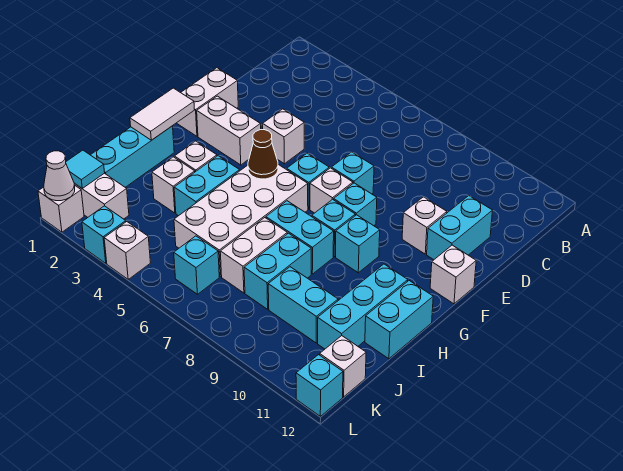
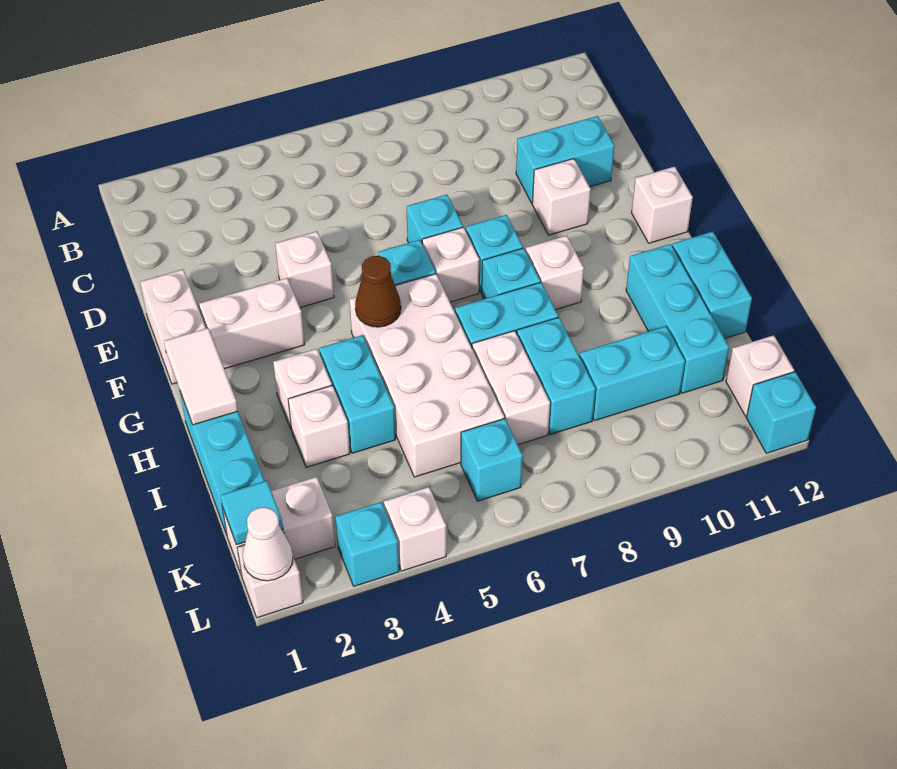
cyan brick D11:E11 level 1 -> cyan brick D10:D11 level 1
cyan brick G9 level 1 -> white brick G9 level 1

